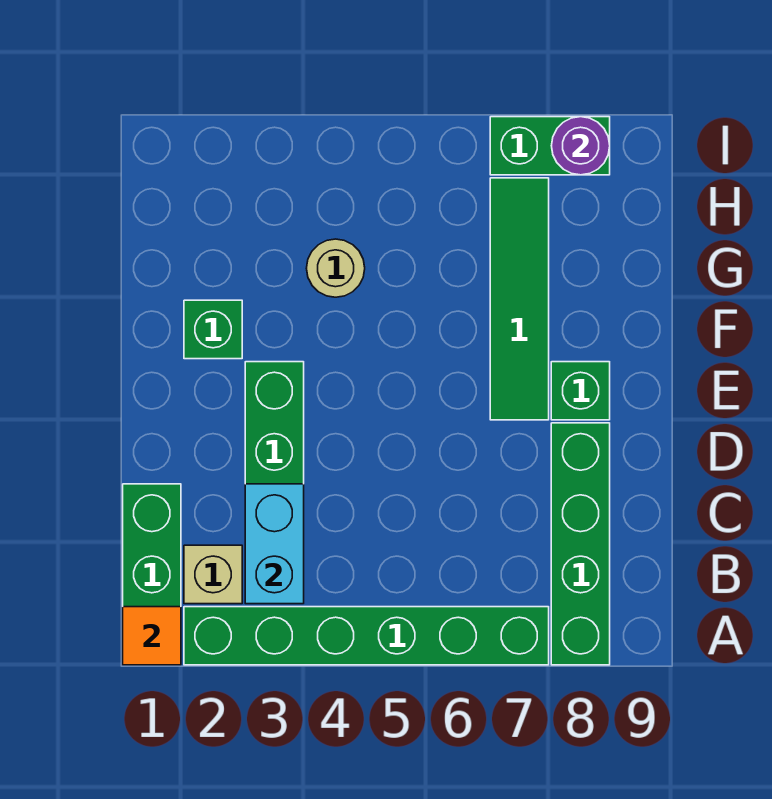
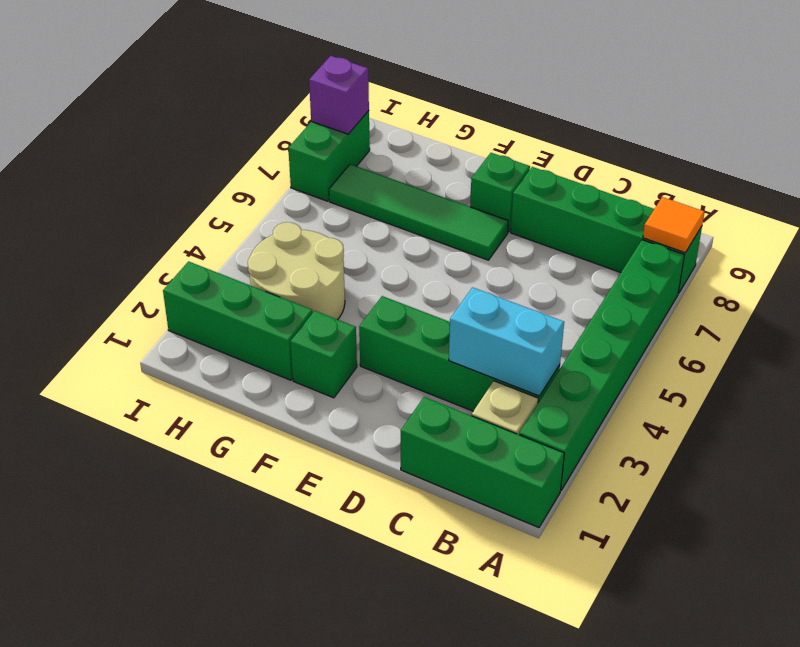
orange tile A1 level 2 -> orange tile A8 level 2
none -> green brick G2:I2 level 1
tan round brick G4 level 1 -> tan round brick G3:H4 level 1
purple round brick I8 level 2 -> purple brick I8 level 2

